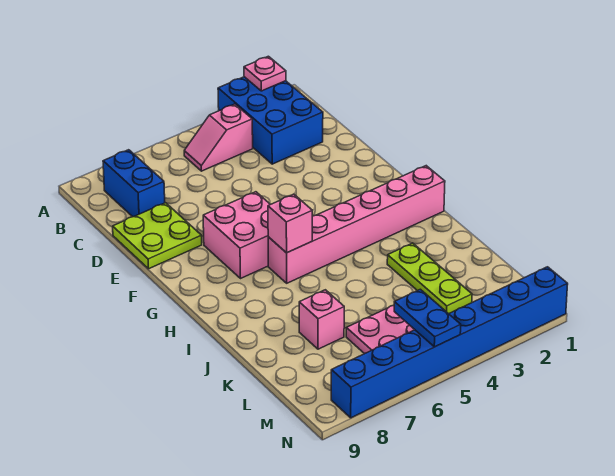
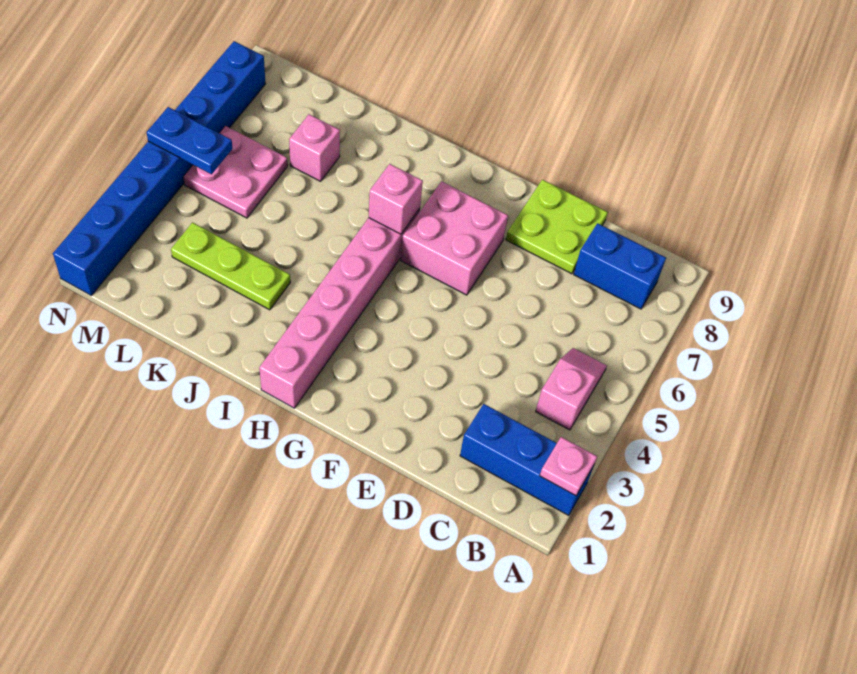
blue brick A2:C3 level 1 -> blue brick A2:C2 level 1

